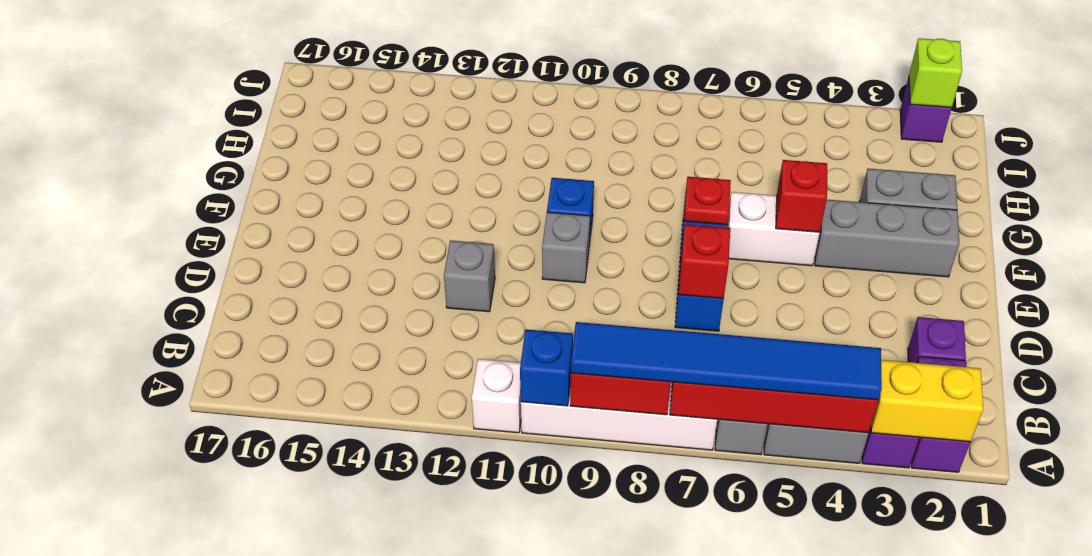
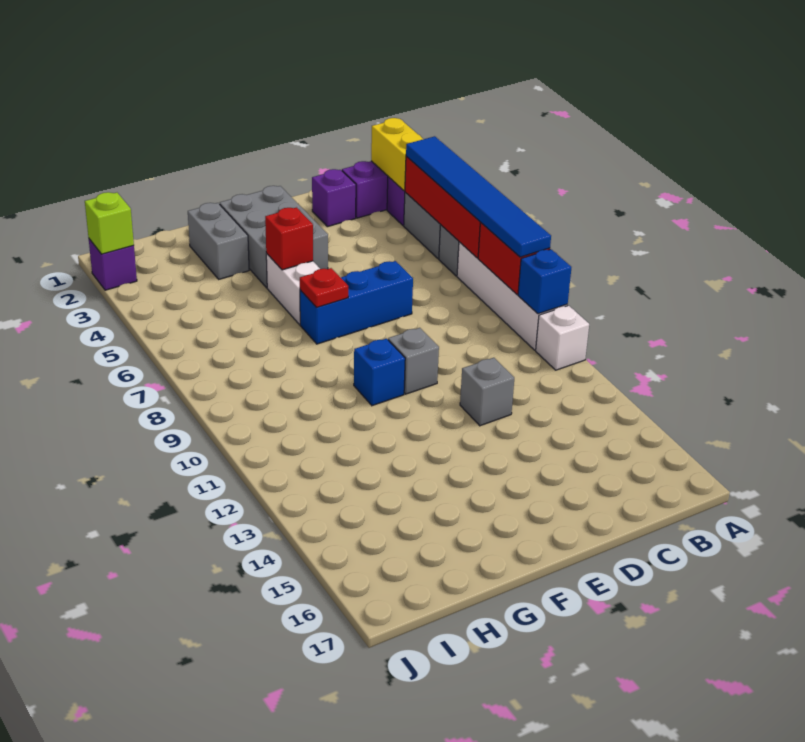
red brick D7 level 2 -> none
grey brick F2:F4 level 1 -> grey brick E2:F4 level 1

